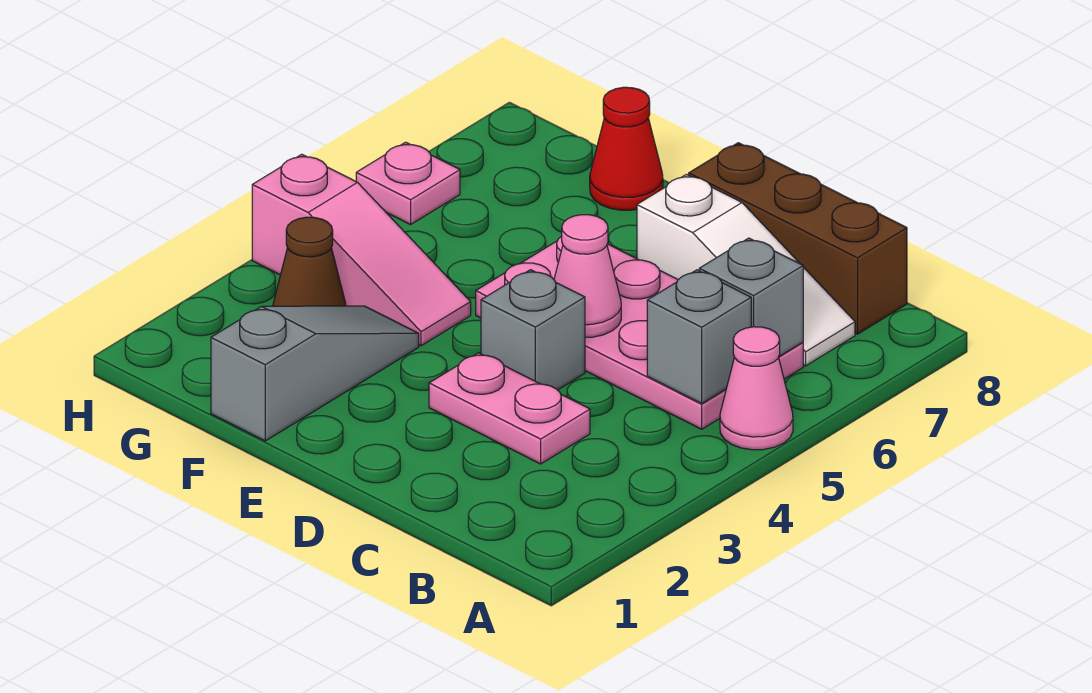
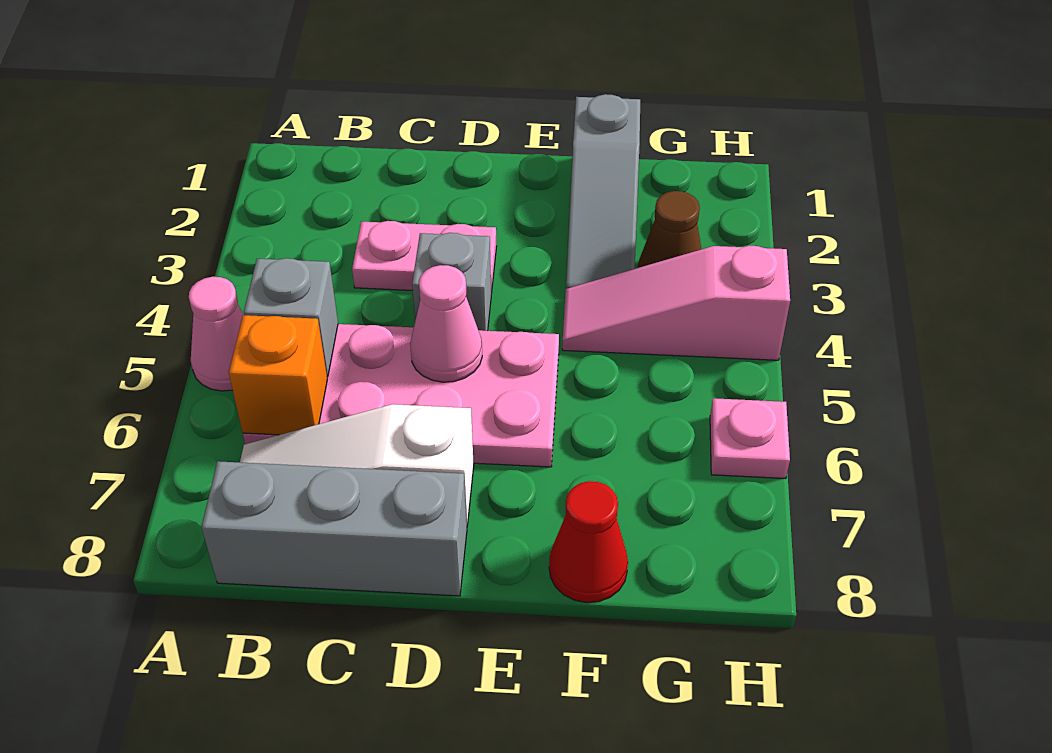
grey brick B6 level 2 -> orange brick B6 level 2
brown brick B8:D8 level 1 -> grey brick B8:D8 level 1

